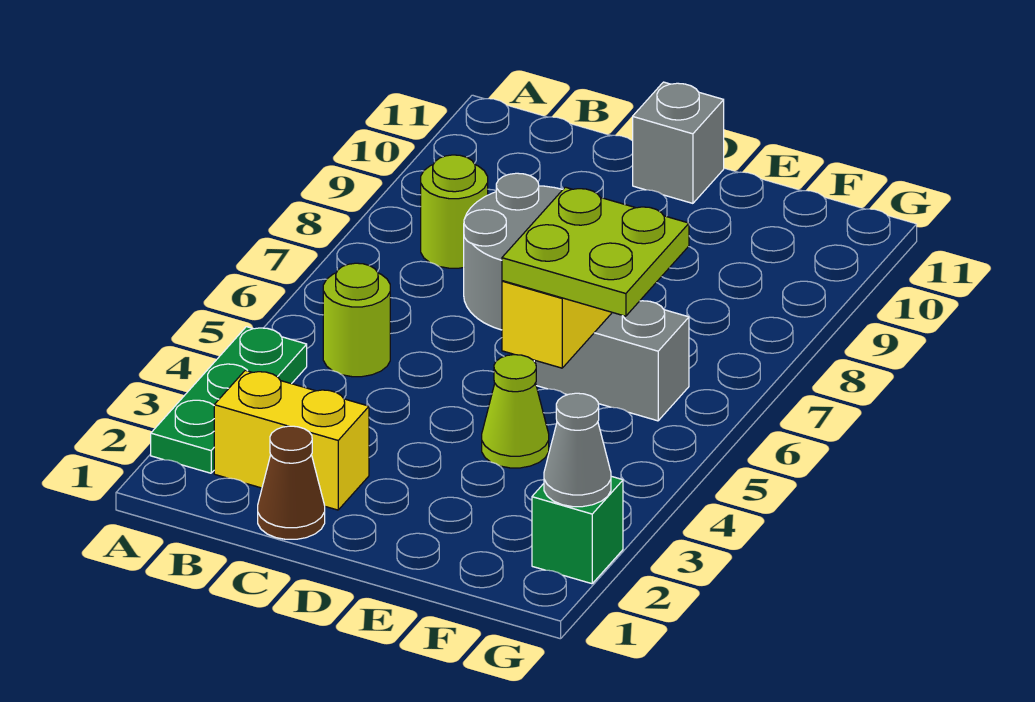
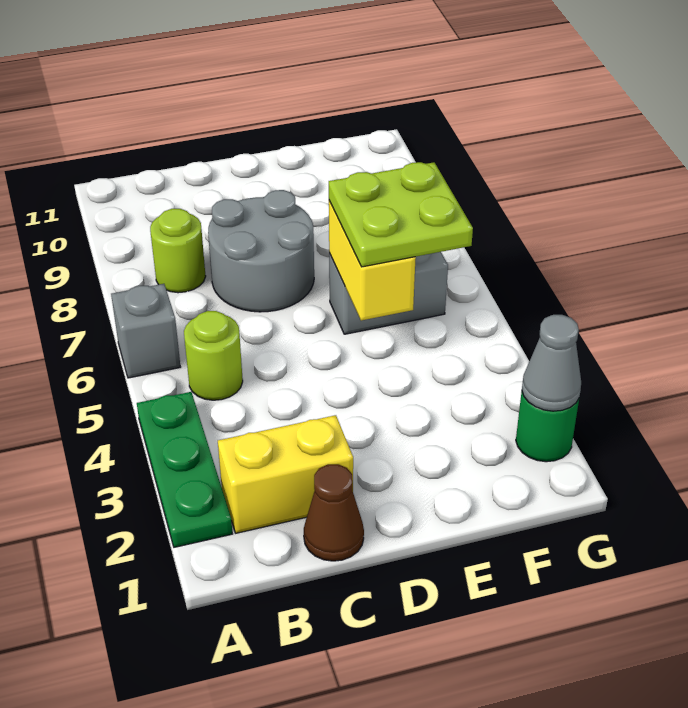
grey brick D11 level 1 -> grey brick A6 level 1
lime cone E4 level 1 -> none
green brick G2 level 1 -> green round brick G2 level 1

